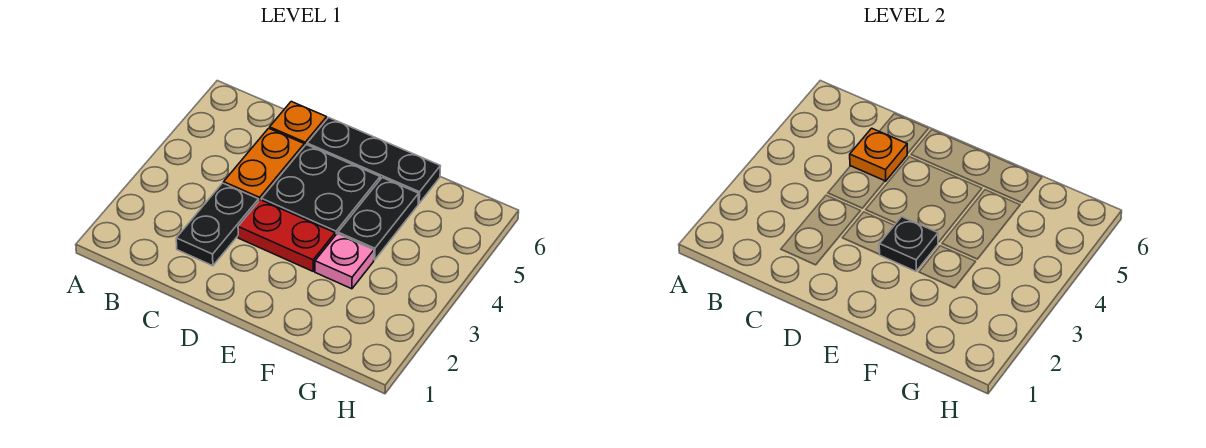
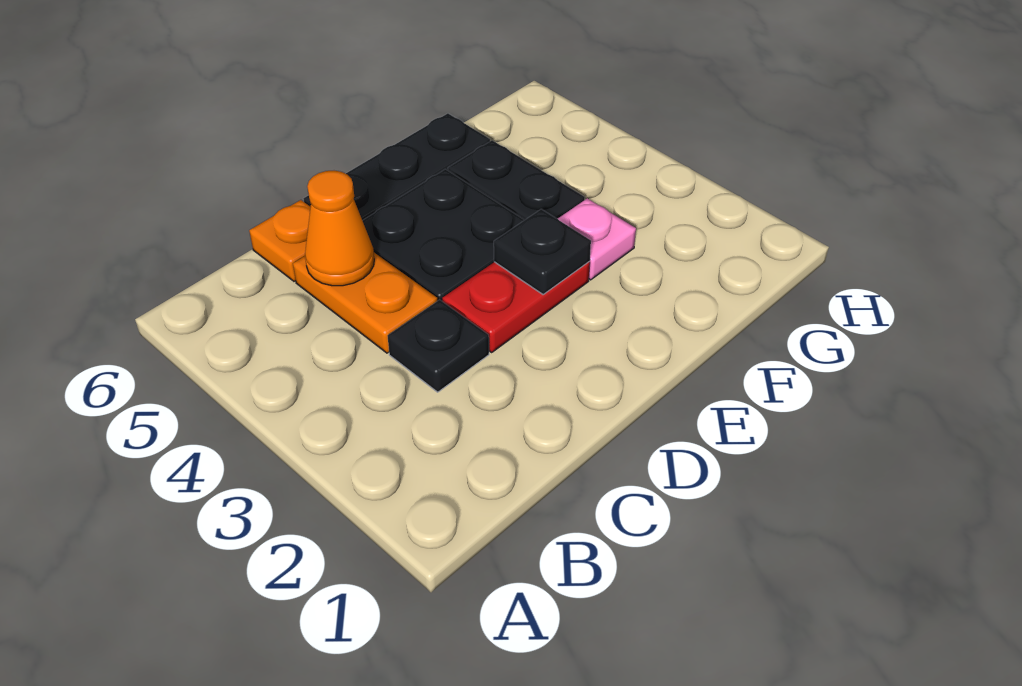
black plate C2:C3 level 1 -> black plate C3 level 1
orange plate C5 level 2 -> orange cone C5 level 2

